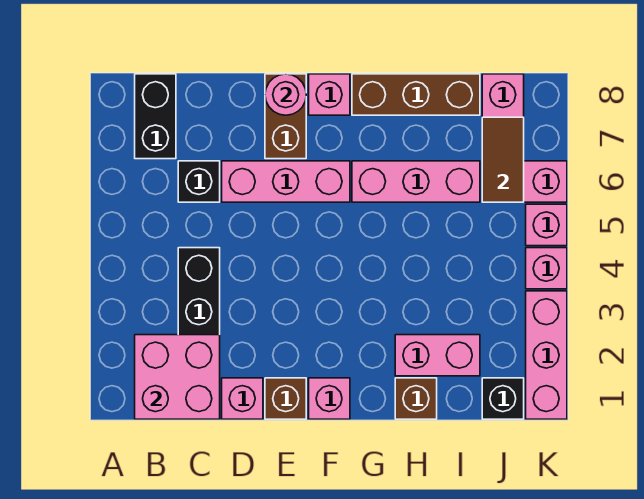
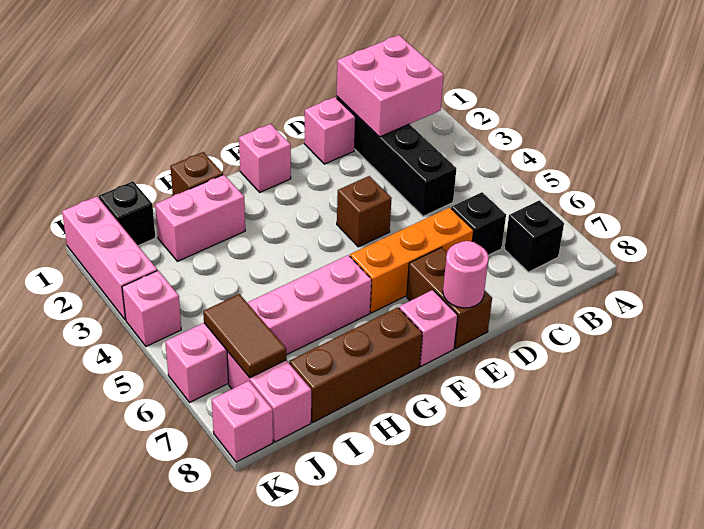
black brick B7:B8 level 1 -> black brick B7 level 1
pink brick D6:F6 level 1 -> orange brick D6:F6 level 1
brown brick E1 level 1 -> brown brick E4 level 1
pink brick K5 level 1 -> pink brick K8 level 1

